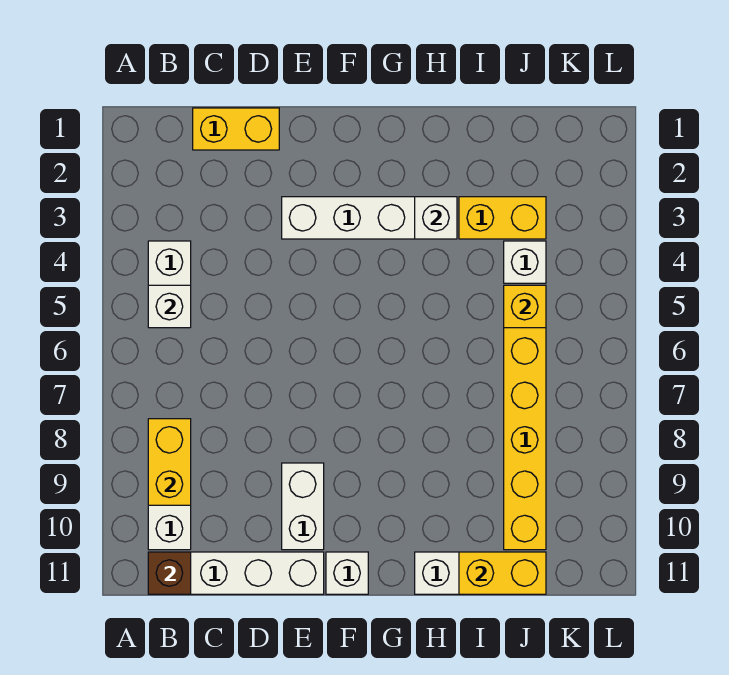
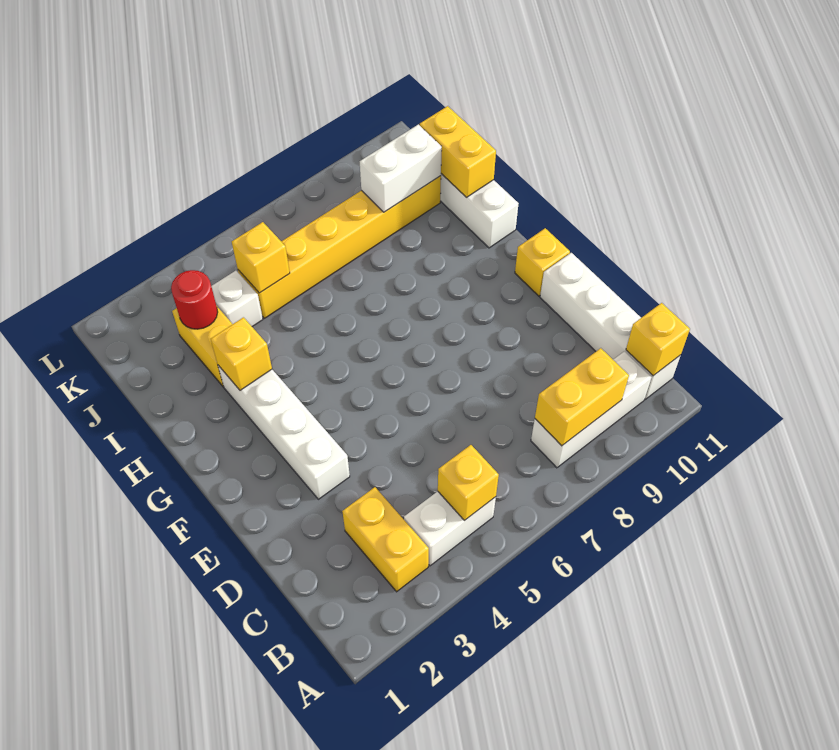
white brick B5 level 2 -> yellow brick B5 level 2
brown brick B11 level 2 -> yellow brick B11 level 2
yellow brick C1:D1 level 1 -> yellow brick B3:C3 level 1
white brick E9:E10 level 1 -> white brick J9:J10 level 2
white brick F11 level 1 -> yellow brick F11 level 1
white brick H3 level 2 -> yellow brick H3 level 2
none -> red round brick J3 level 2

